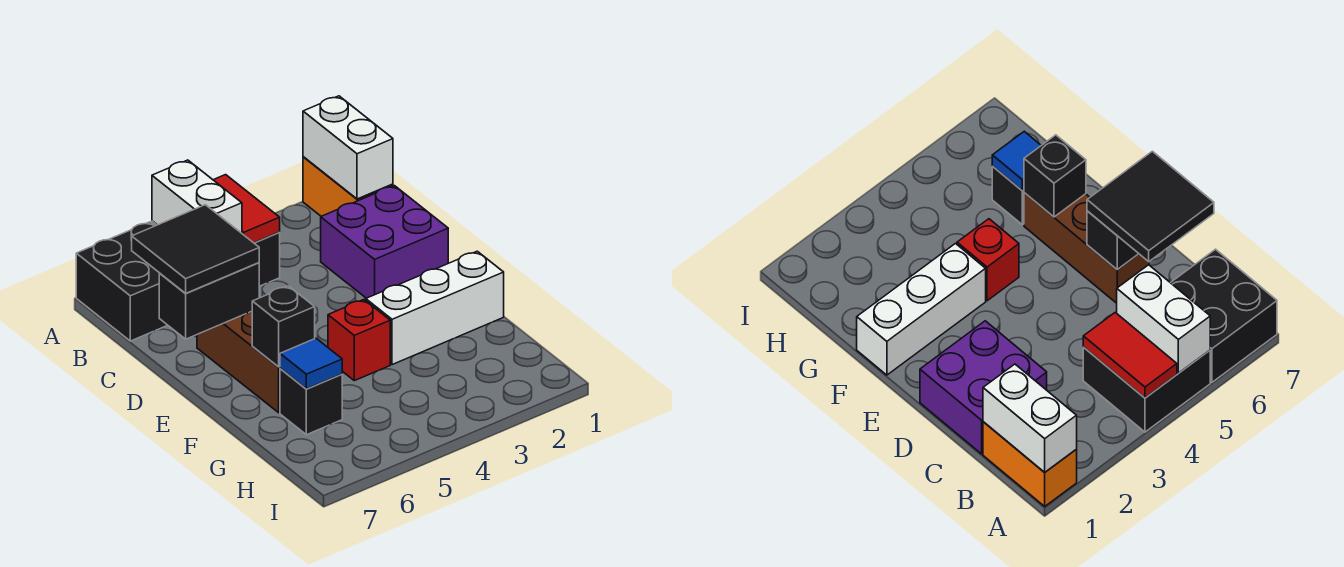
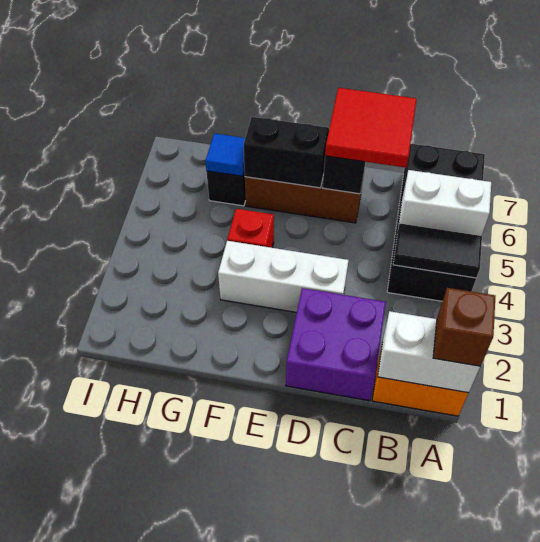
none -> brown brick A1 level 3
red tile A4:B4 level 2 -> black tile A4:B4 level 2
black tile C6:D7 level 3 -> red tile C6:D7 level 3
white brick F1:F3 level 1 -> white brick D3:F3 level 1
black brick F6 level 2 -> black brick E6:F6 level 2

